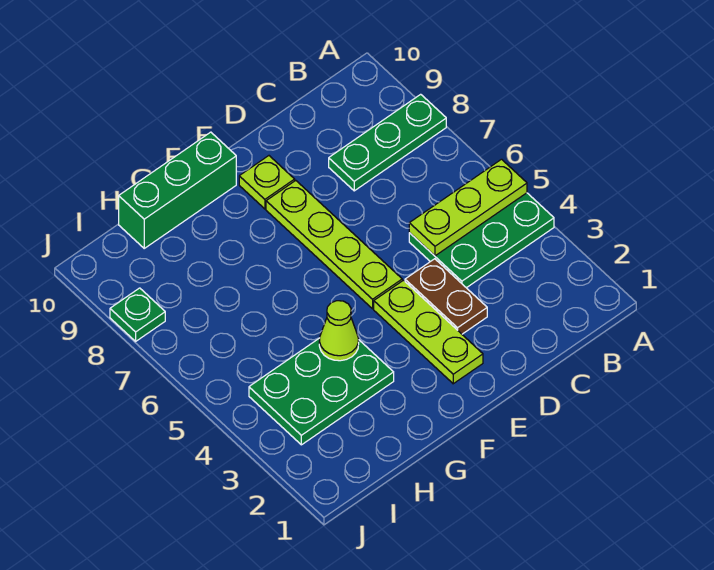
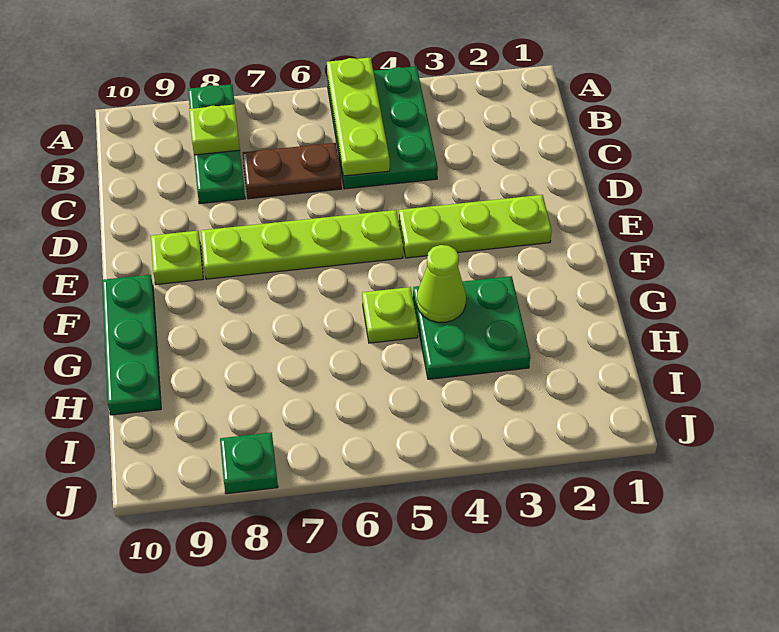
none -> lime plate B8 level 2
brown plate D3:D4 level 1 -> brown plate C6:C7 level 1
green brick F10:H10 level 1 -> green plate F10:H10 level 1
green plate G3:I4 level 1 -> green plate G3:H4 level 1
none -> lime plate G5 level 1

